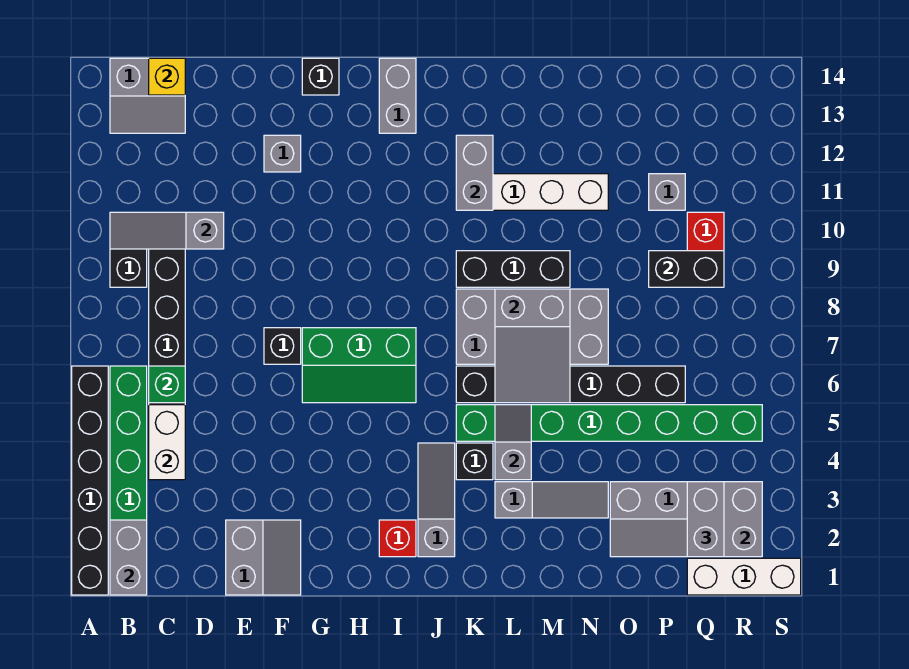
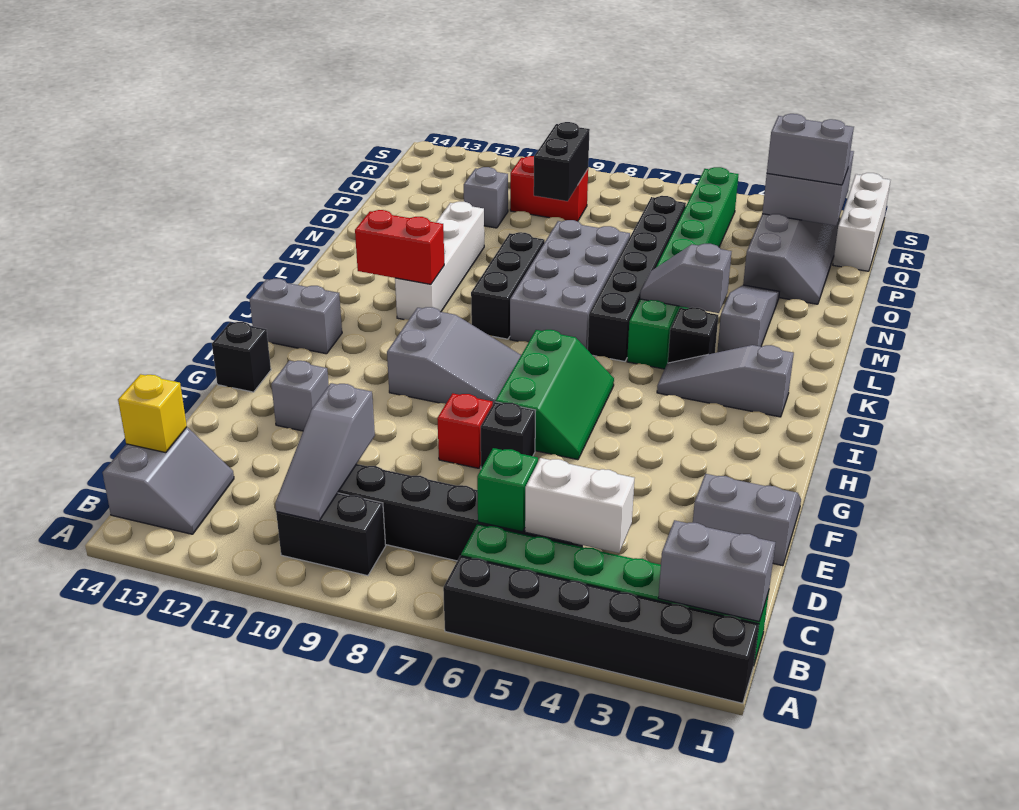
red brick I2 level 1 -> red brick F8 level 1
grey brick K11:K12 level 2 -> red brick K11:K12 level 2
grey slope L6:M8 level 2 top 8 -> grey slope H8:I10 level 1 top 10

